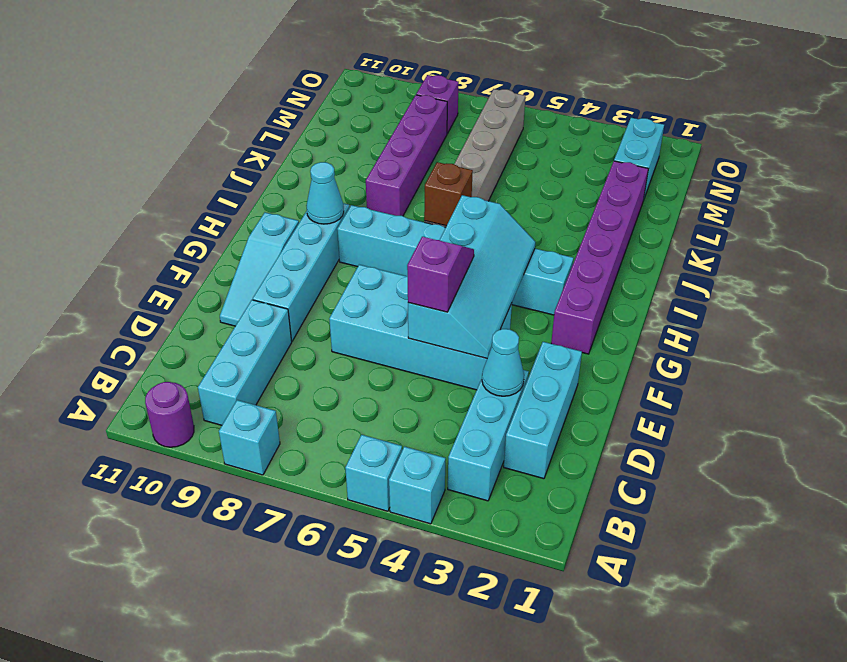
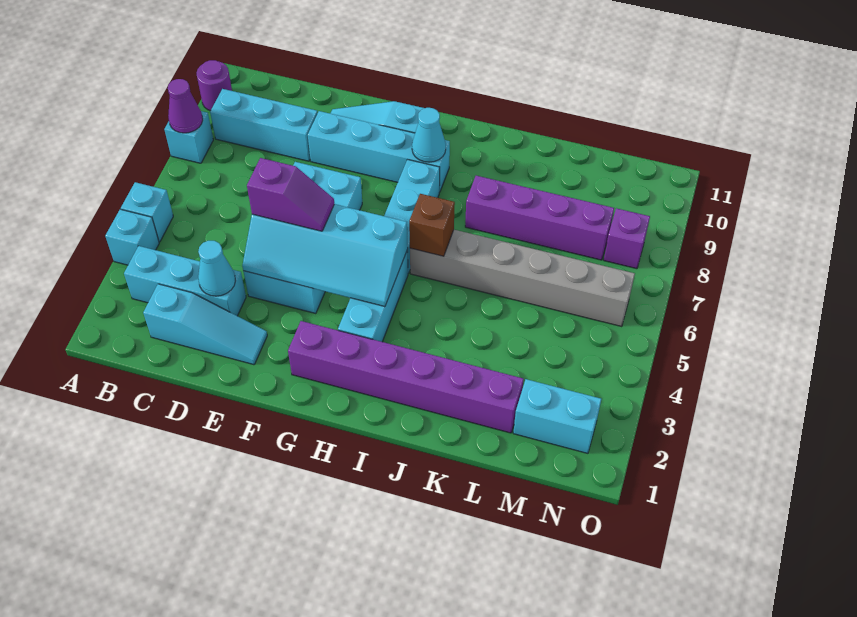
none -> purple cone A8 level 2
cyan brick C2:E2 level 1 -> cyan slope C2:E2 level 1 top C

